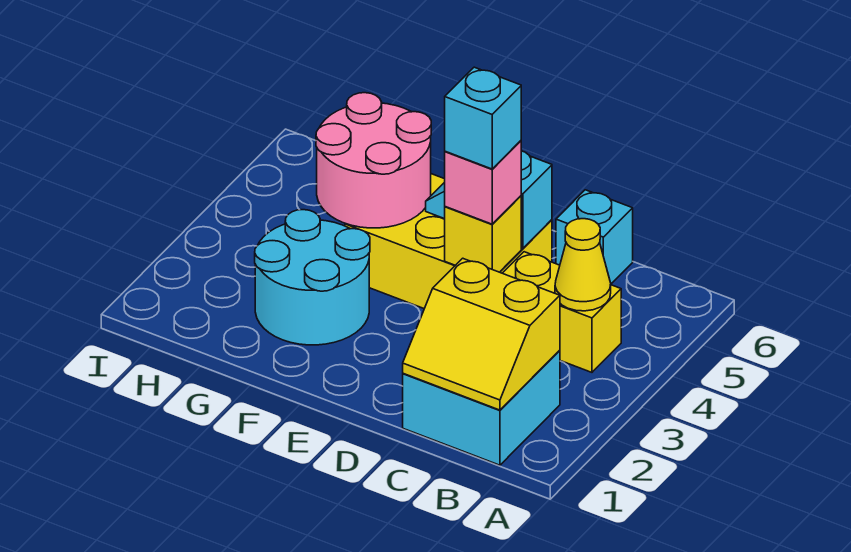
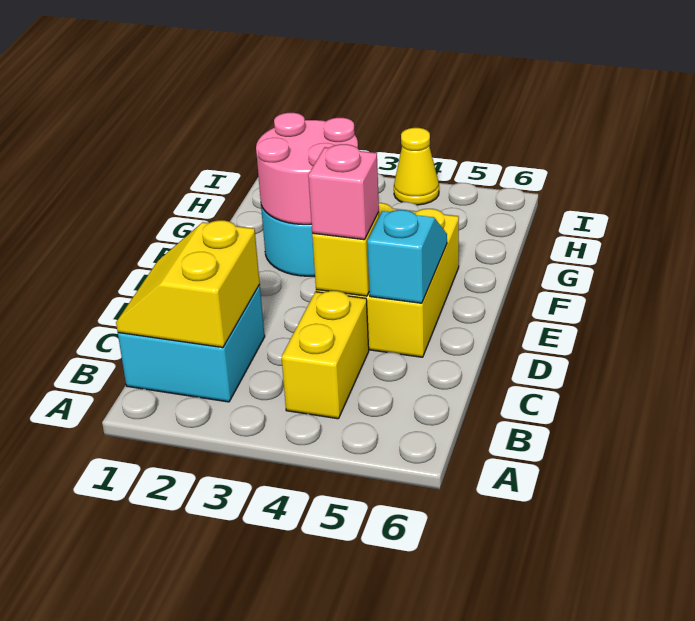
yellow cone B4 level 2 -> yellow cone I4 level 1
cyan brick C6 level 1 -> none
cyan brick D4 level 4 -> none
pink round brick F4:G5 level 2 -> pink round brick F2:G3 level 2

